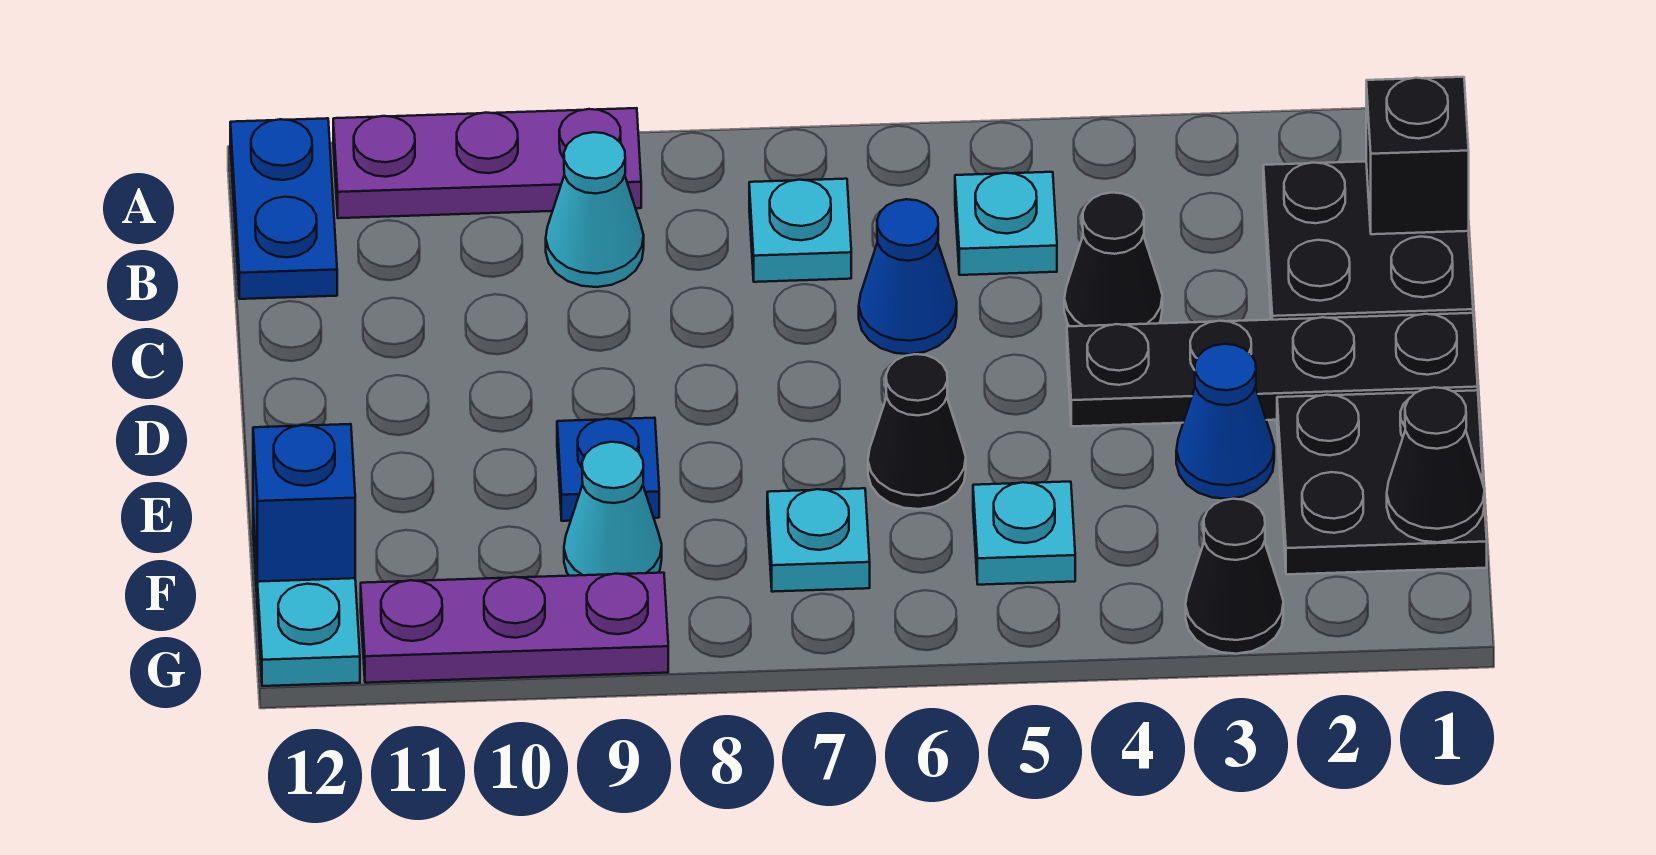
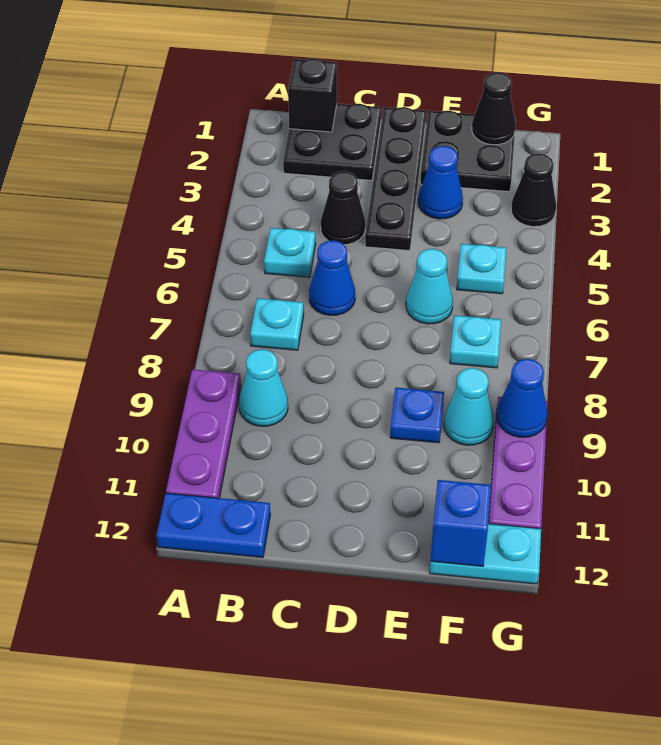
black cone E6 level 1 -> cyan cone E6 level 1
none -> blue cone G9 level 2

